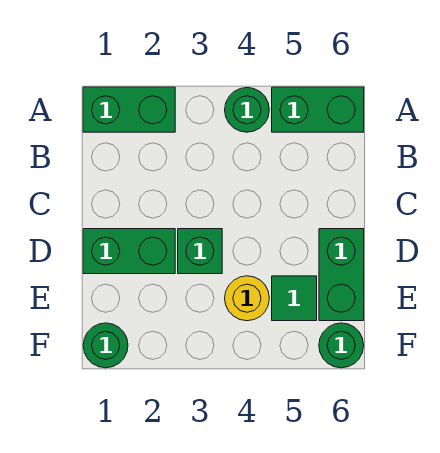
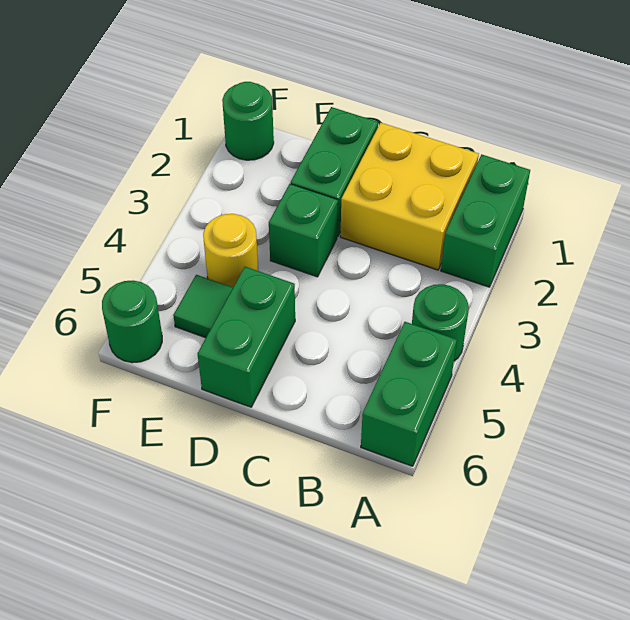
none -> yellow brick B1:C2 level 1
green brick D6:E6 level 1 -> green brick D5:D6 level 1

